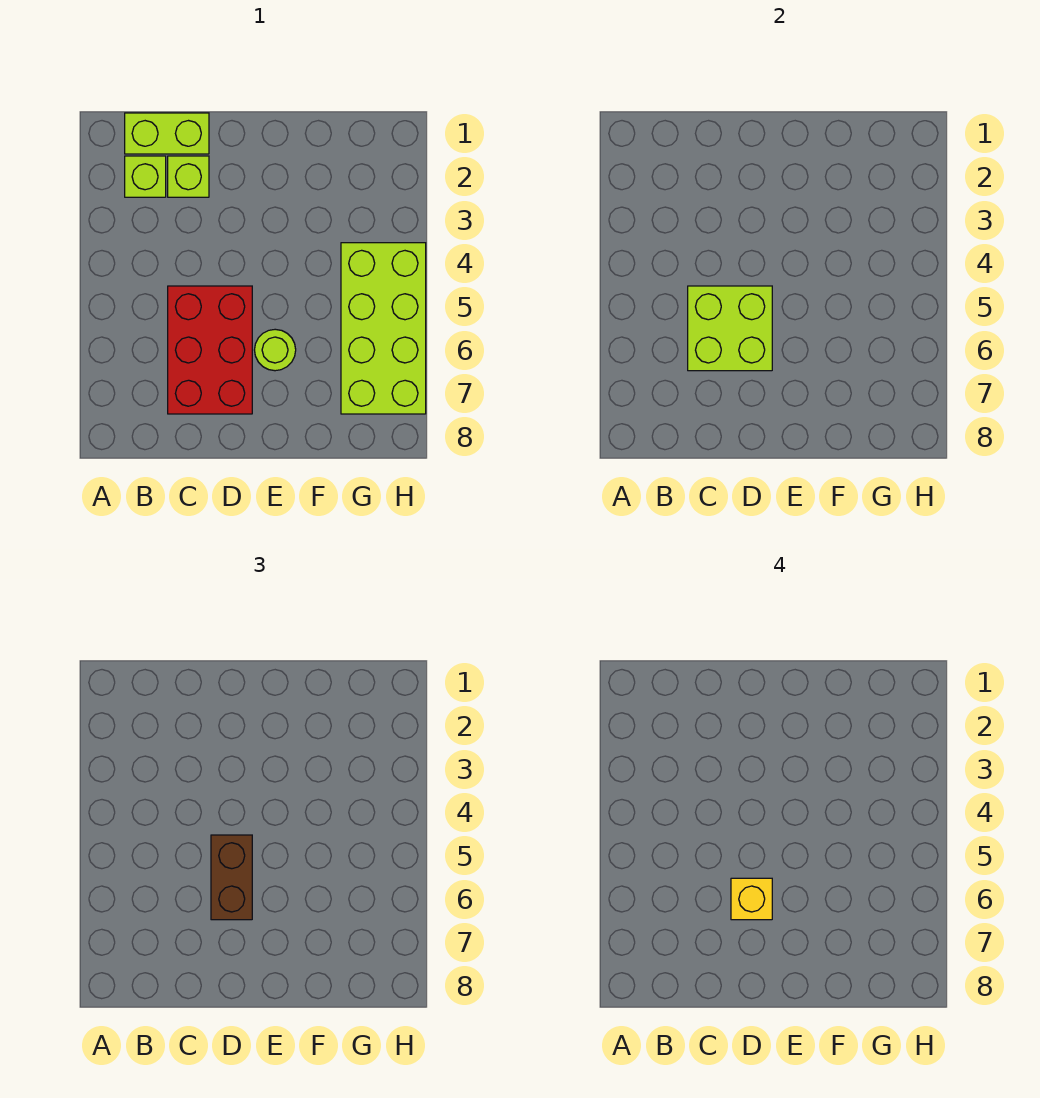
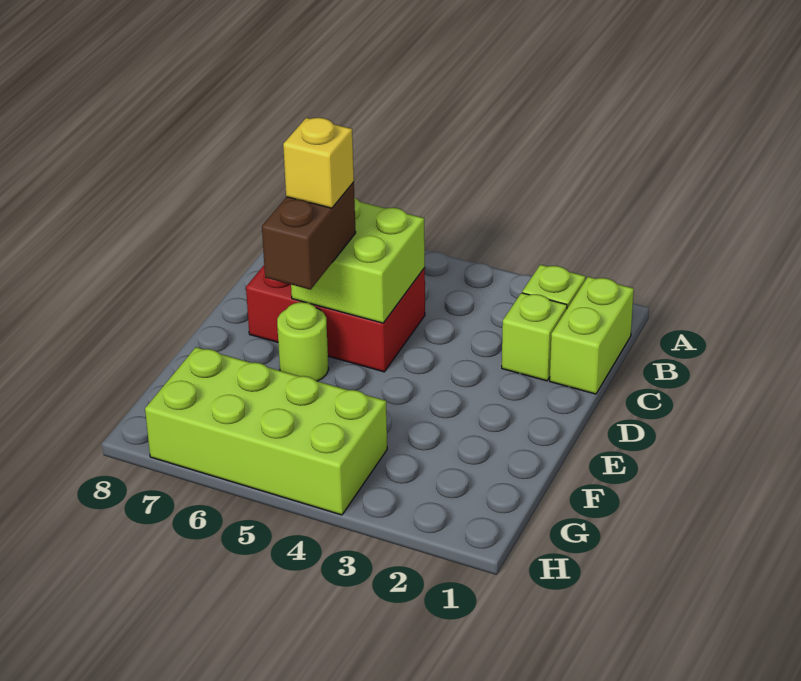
brown brick D5:D6 level 3 -> brown brick D6:E6 level 3

